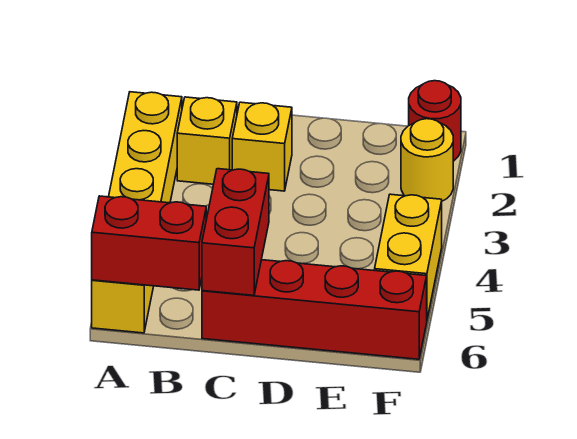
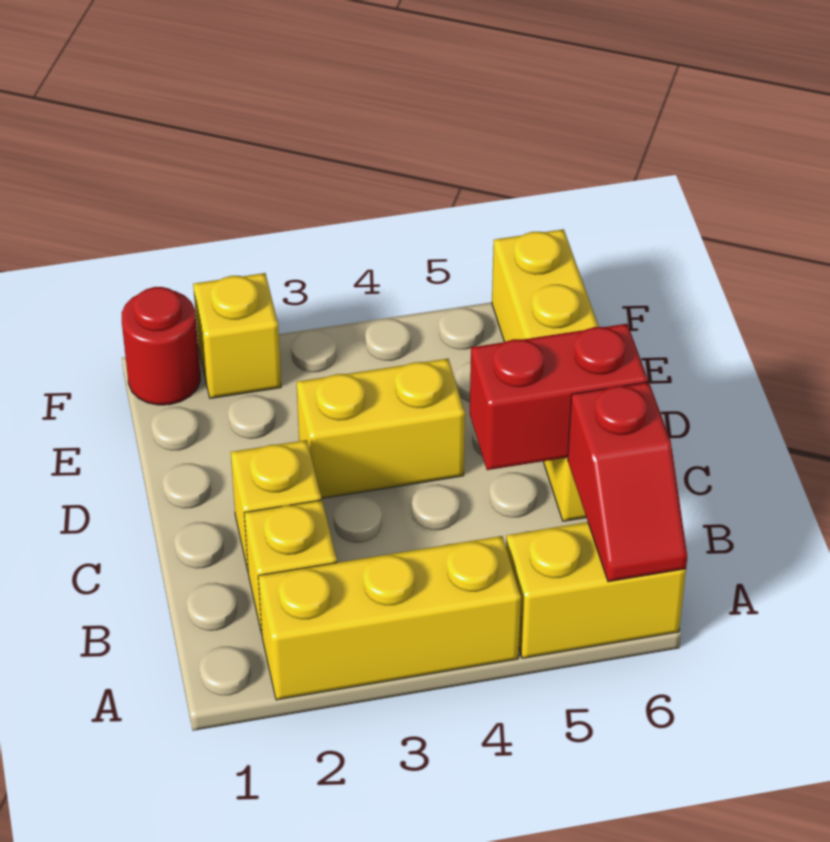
red brick A6:B6 level 2 -> red slope A6:B6 level 2 top B
red brick C6:F6 level 1 -> yellow brick C6:F6 level 1
yellow round brick F2 level 1 -> yellow brick F2 level 1
yellow brick F4:F5 level 1 -> yellow brick D3:D4 level 1

